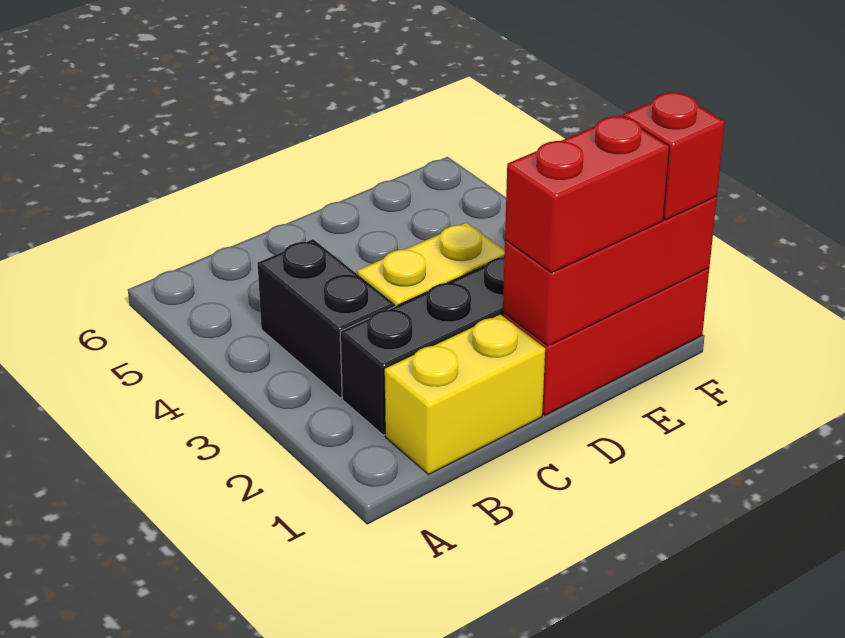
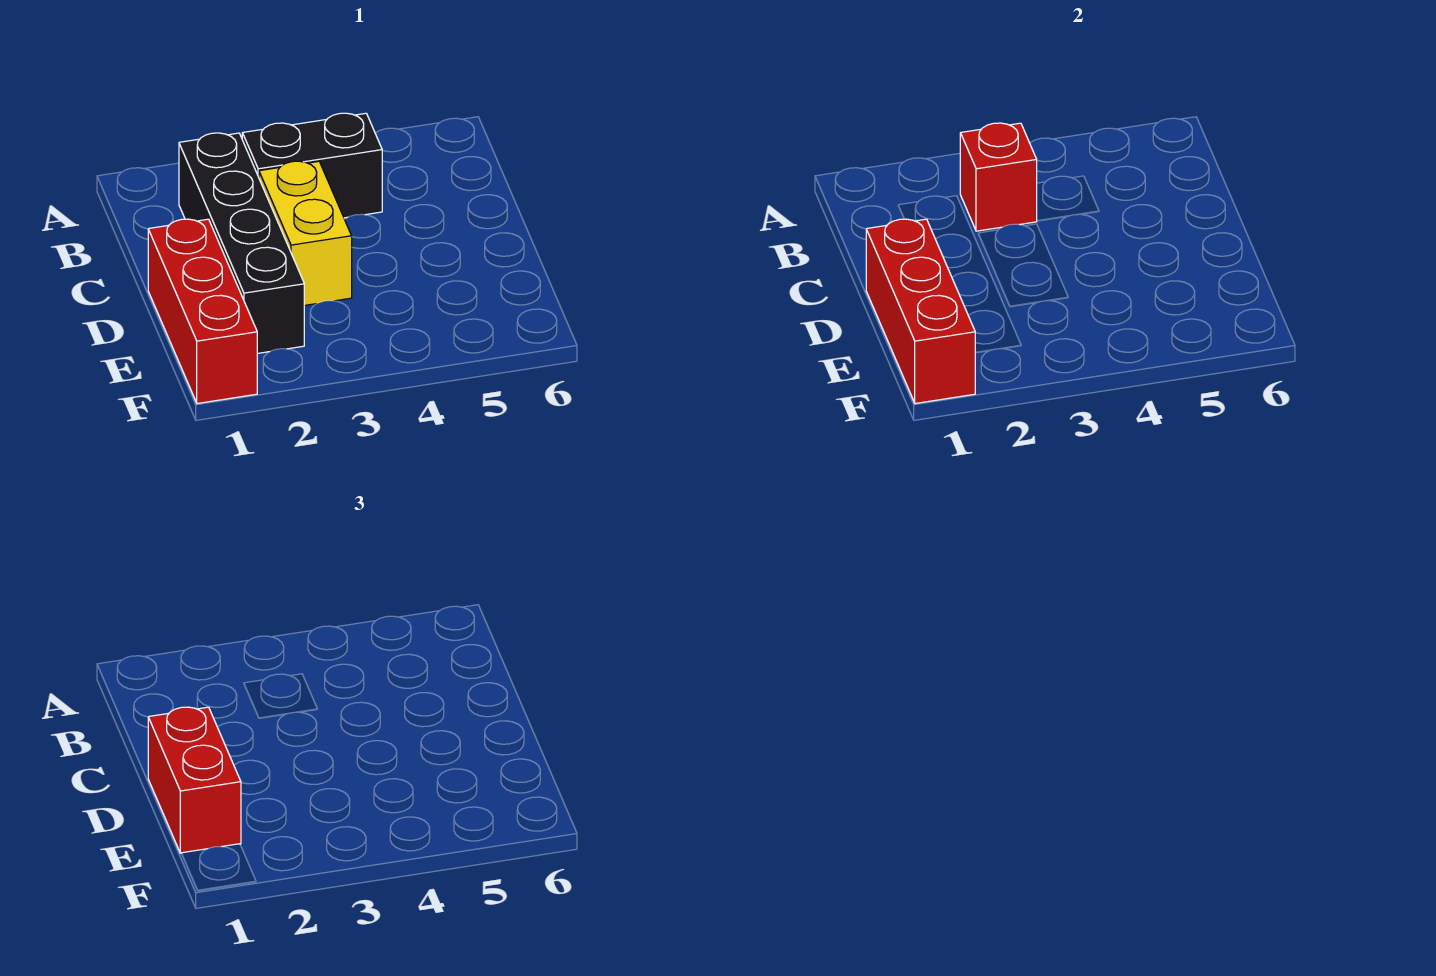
yellow brick B1:C1 level 1 -> none
red brick F1 level 3 -> red brick B3 level 2

